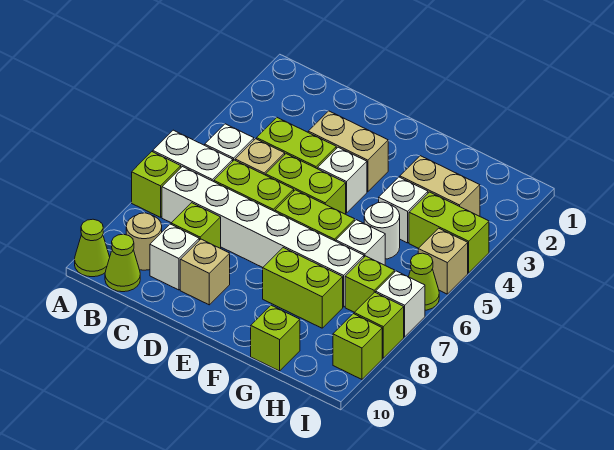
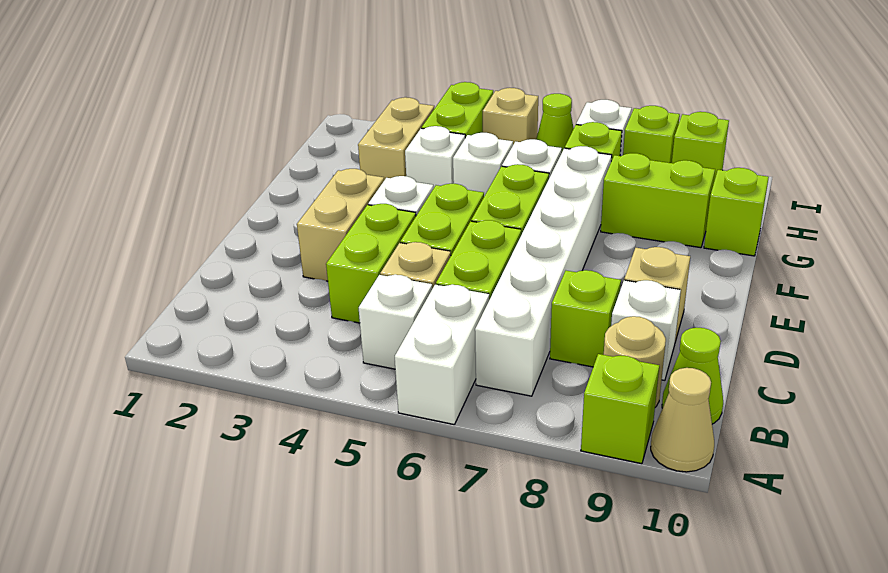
lime brick A7 level 1 -> lime brick A9 level 1
lime cone A10 level 1 -> tan cone A10 level 1
lime brick F8:G8 level 1 -> lime brick G8:G9 level 1
white round brick G5 level 1 -> white brick G5 level 1

